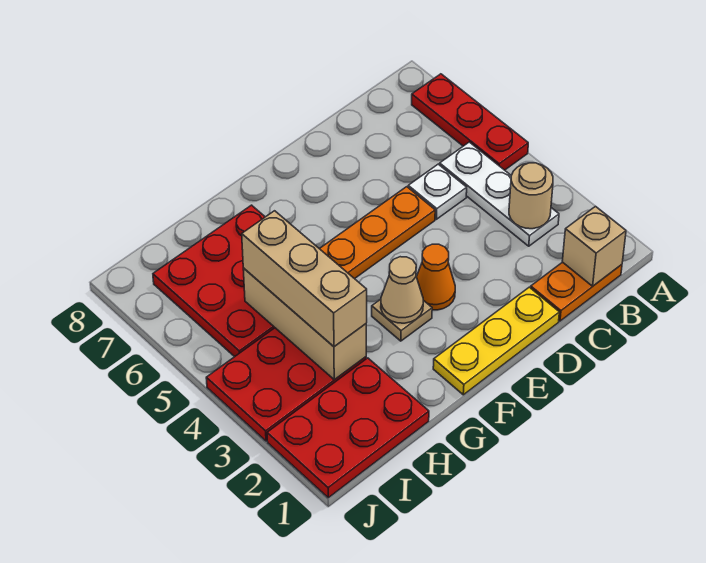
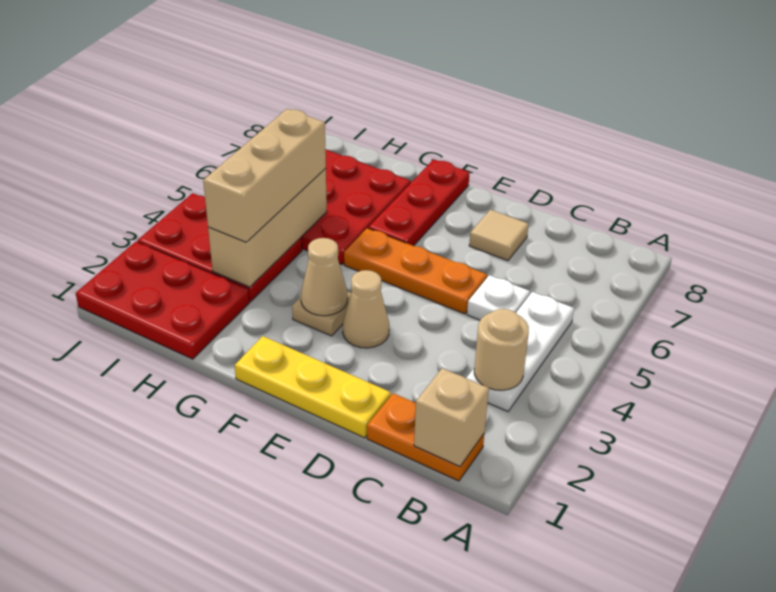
red plate A5:A7 level 1 -> red plate F6:F8 level 1
none -> tan tile D7 level 1
orange cone E3 level 1 -> tan cone E3 level 1

